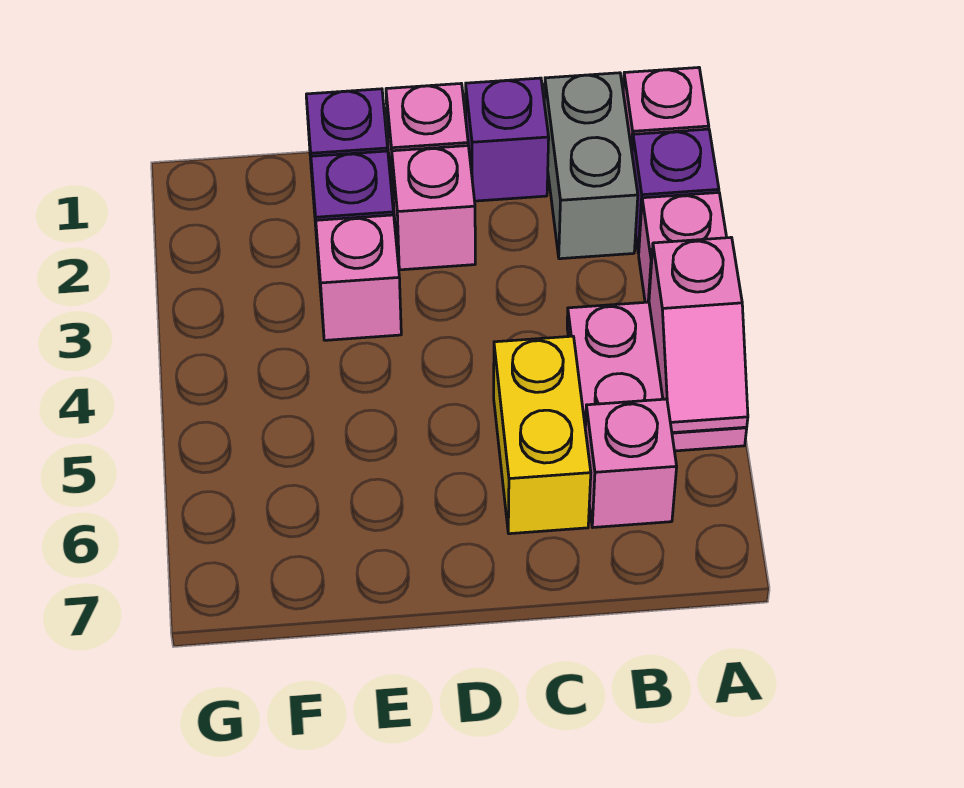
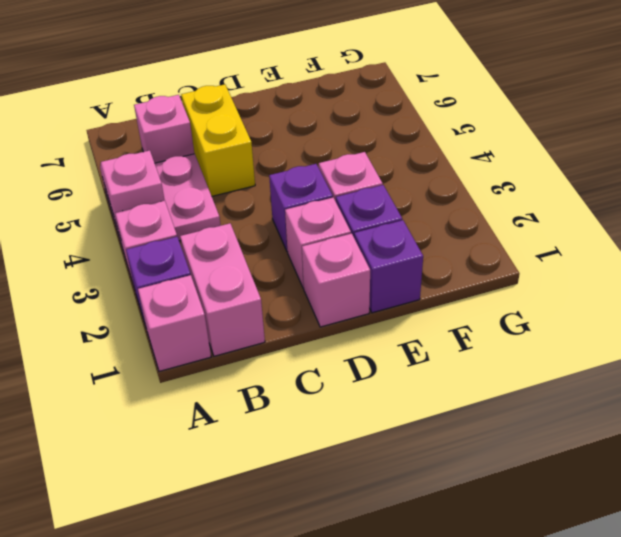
grey brick B1:B2 level 1 -> pink brick B1:B2 level 1
purple brick C1 level 1 -> purple brick D3 level 1

